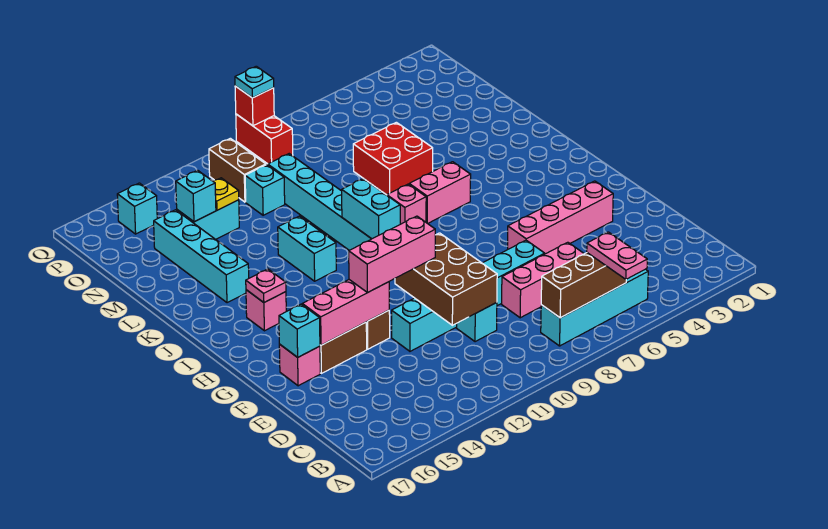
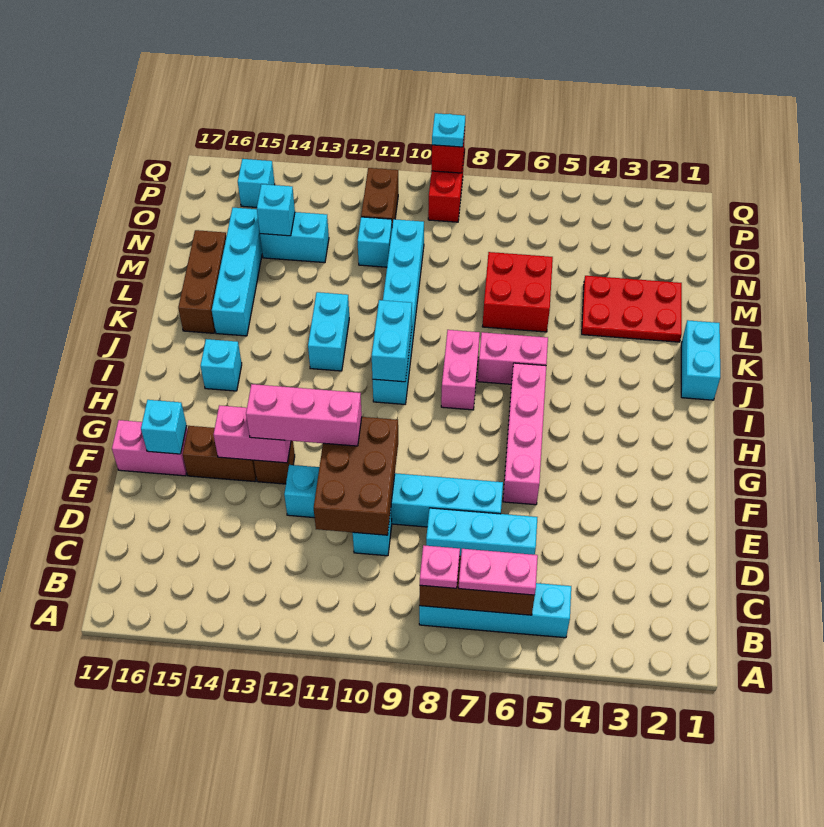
pink plate A6:B6 level 3 -> pink plate B6:B7 level 3
pink brick D6:D8 level 1 -> cyan brick D6:D8 level 1
pink brick F3:F6 level 1 -> pink brick F6:I6 level 1
pink brick F13:F15 level 2 -> pink brick F13:F14 level 2
pink brick F16 level 1 -> pink brick F16:F17 level 1
pink brick I15 level 1 -> cyan brick I15 level 1
pink plate I15 level 2 -> pink plate B8 level 3
none -> cyan brick J1:K1 level 1
pink brick J8 level 1 -> pink brick I8:J8 level 1
none -> brown brick K16:M16 level 1
none -> red plate L2:M4 level 1
yellow plate N13 level 2 -> none

